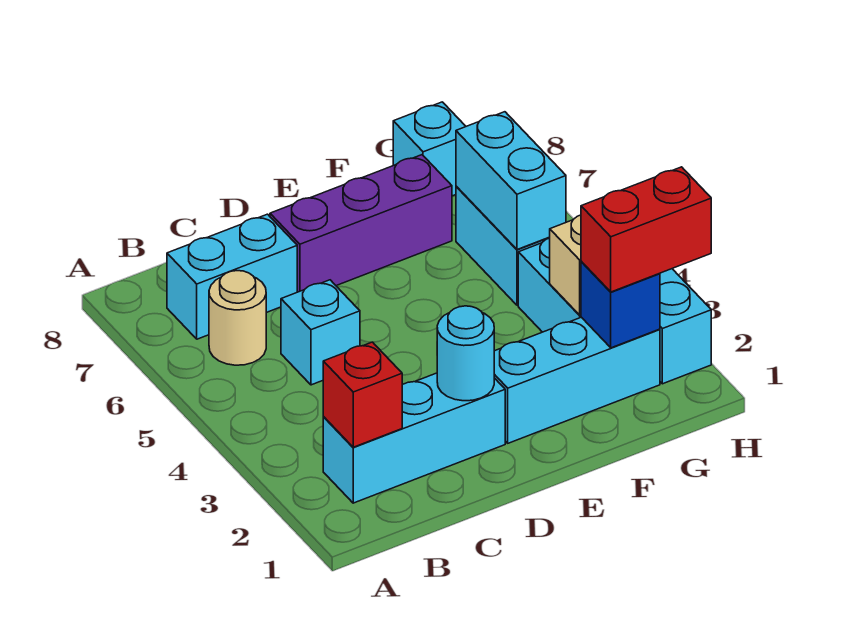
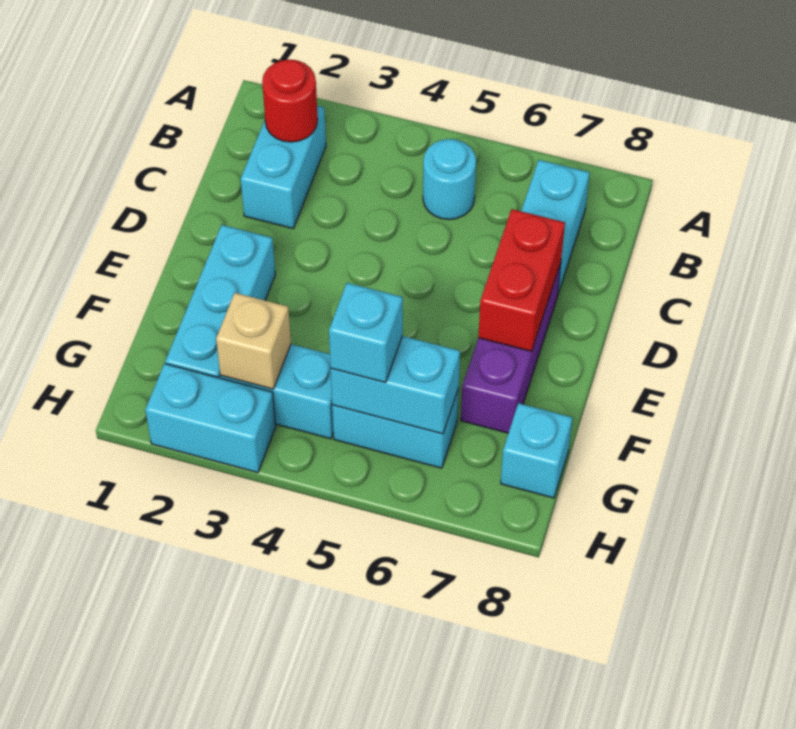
cyan brick B2:D2 level 1 -> cyan brick B2:C2 level 1
red brick B2 level 2 -> red round brick B2 level 2
tan round brick B6 level 1 -> none
cyan brick C5 level 1 -> cyan brick G5 level 3
cyan round brick D2 level 2 -> cyan round brick B5 level 1
blue brick G2 level 2 -> none
red brick G2:H2 level 3 -> red brick D7:E7 level 2

